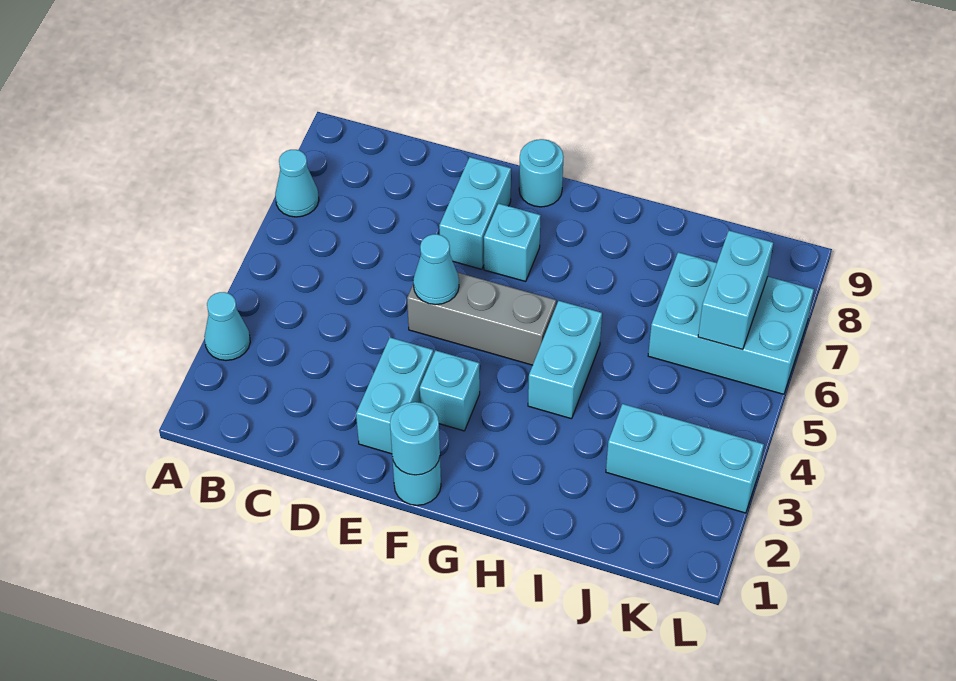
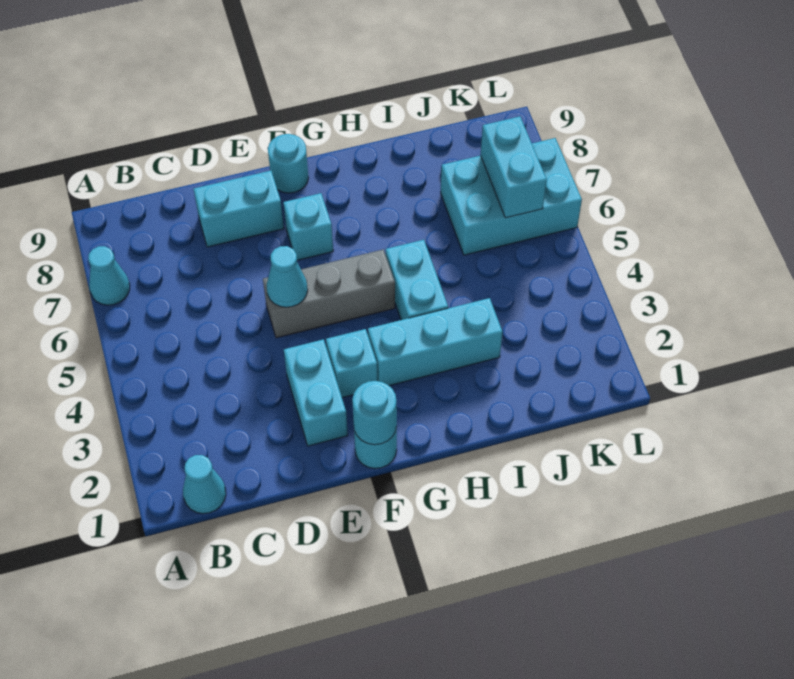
cyan cone A3 level 1 -> cyan cone B1 level 1
cyan brick E7:E8 level 1 -> cyan brick D8:E8 level 1
cyan brick J3:L3 level 1 -> cyan brick G3:I3 level 1

